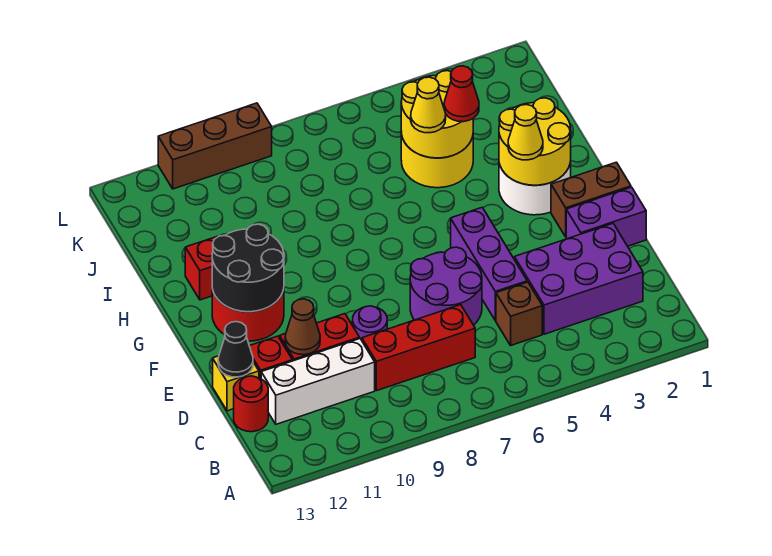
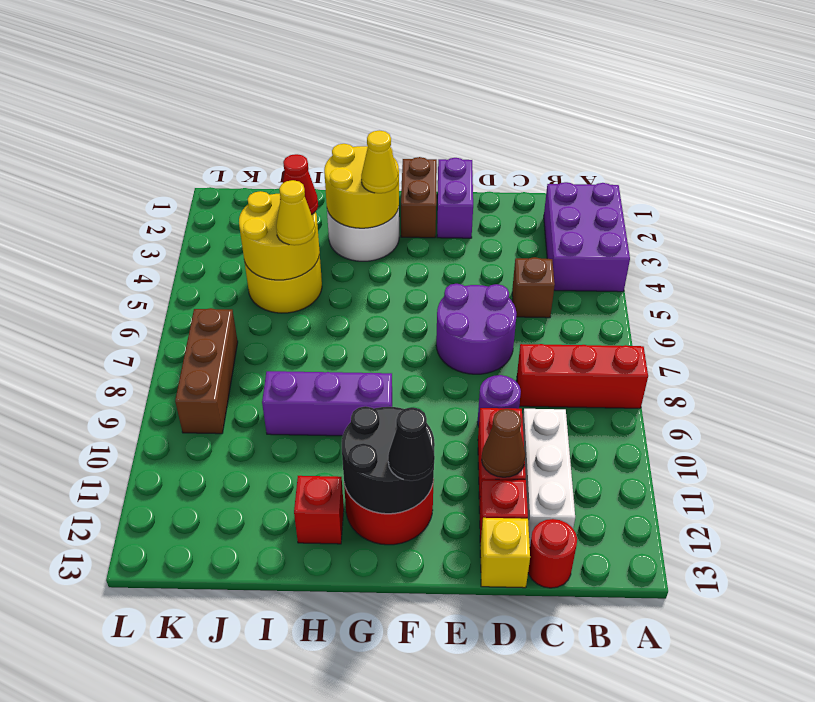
purple brick C2:D4 level 1 -> purple brick A2:B4 level 1
red brick C7:C9 level 1 -> red brick A8:C8 level 1
purple brick D5:F5 level 1 -> purple brick G9:I9 level 1
black cone D13 level 2 -> black cone F12 level 3
brown brick L9:L11 level 1 -> brown brick K7:K9 level 1

